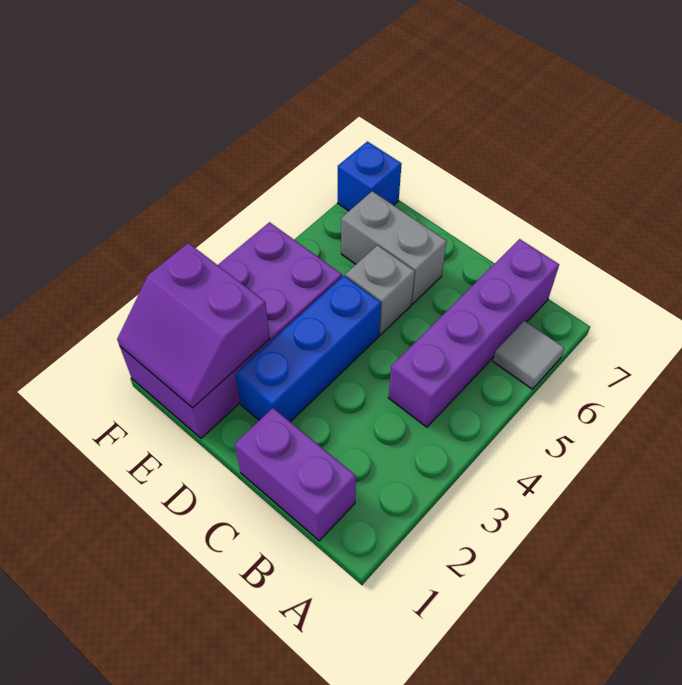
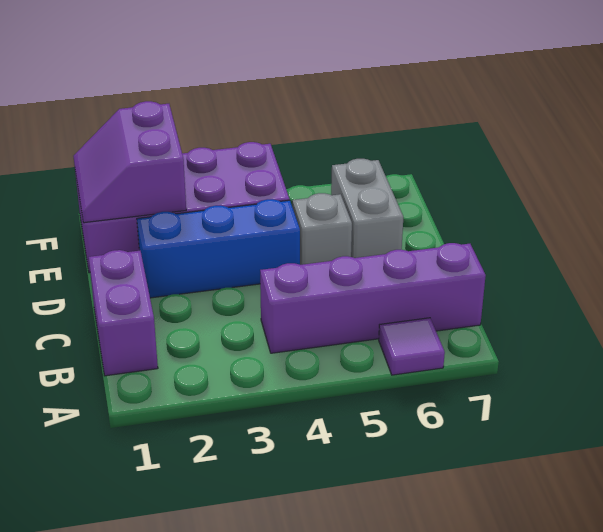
grey tile A6 level 1 -> purple tile A6 level 1
blue brick F7 level 1 -> none

